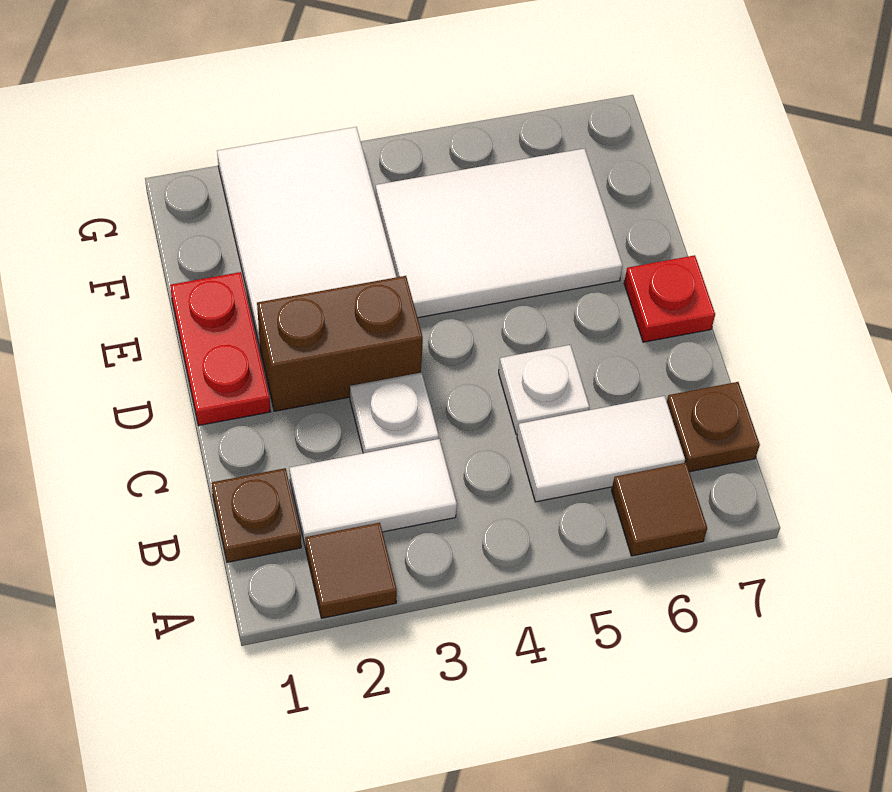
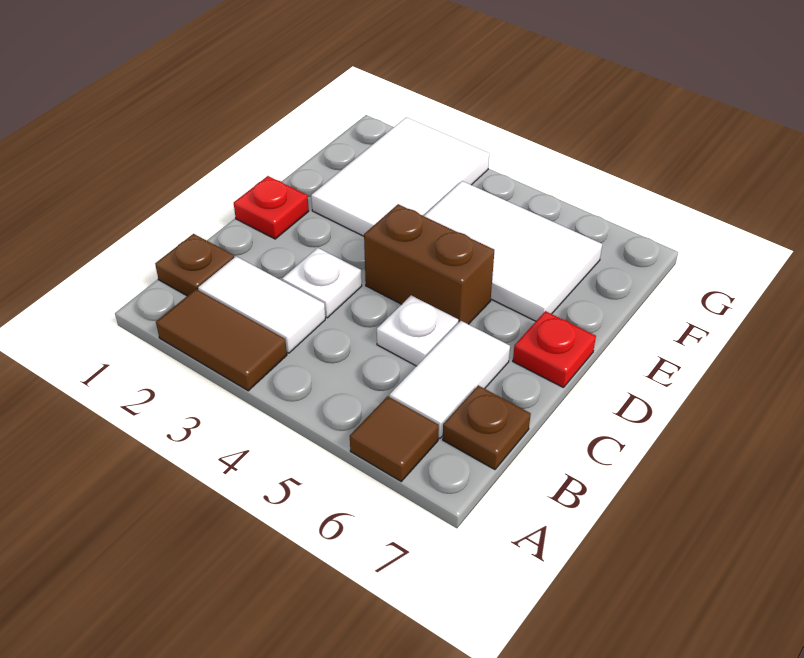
brown tile A2 level 1 -> brown tile A2:A3 level 1
white tile B5:B6 level 1 -> white tile B6:C6 level 1
red plate D1:E1 level 1 -> red plate D1 level 1
brown brick D2:D3 level 1 -> brown brick D4:D5 level 1

